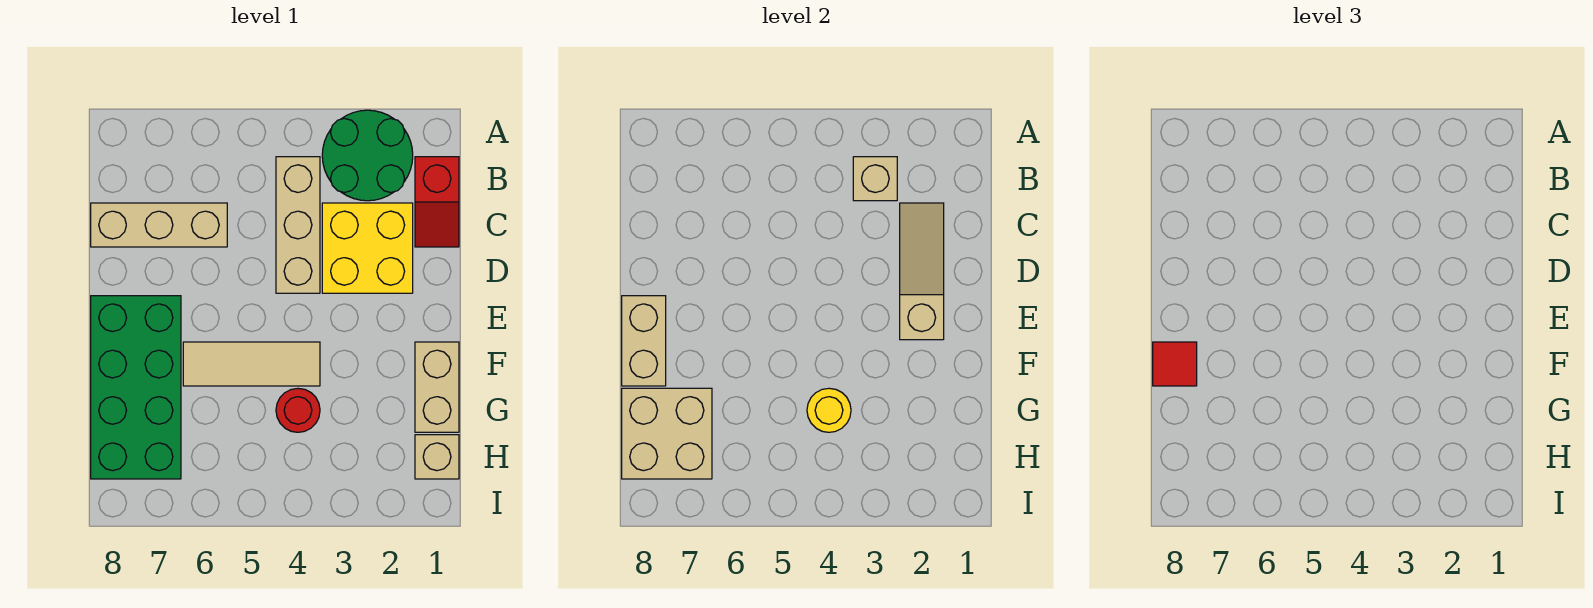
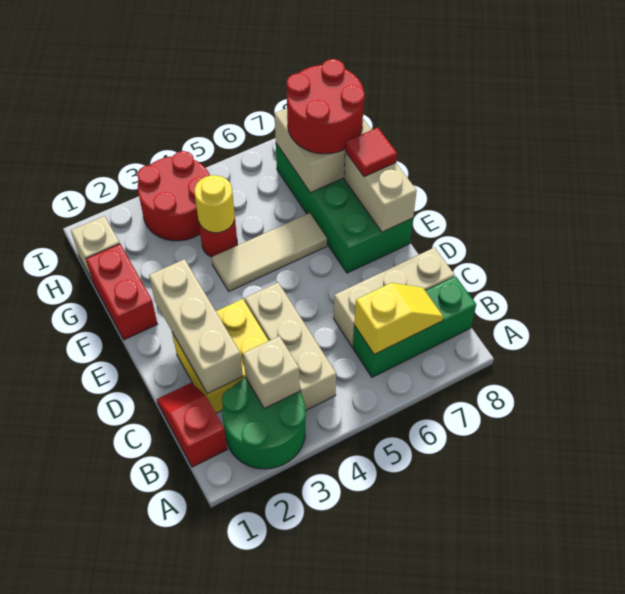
none -> green brick B6:B8 level 1
none -> yellow slope B6:B7 level 2 top 6
tan slope C2:E2 level 2 top E -> tan brick C2:E2 level 2
tan brick F1:G1 level 1 -> red brick F1:G1 level 1
none -> red round brick G7:H8 level 3
none -> red round brick H3:I4 level 1

